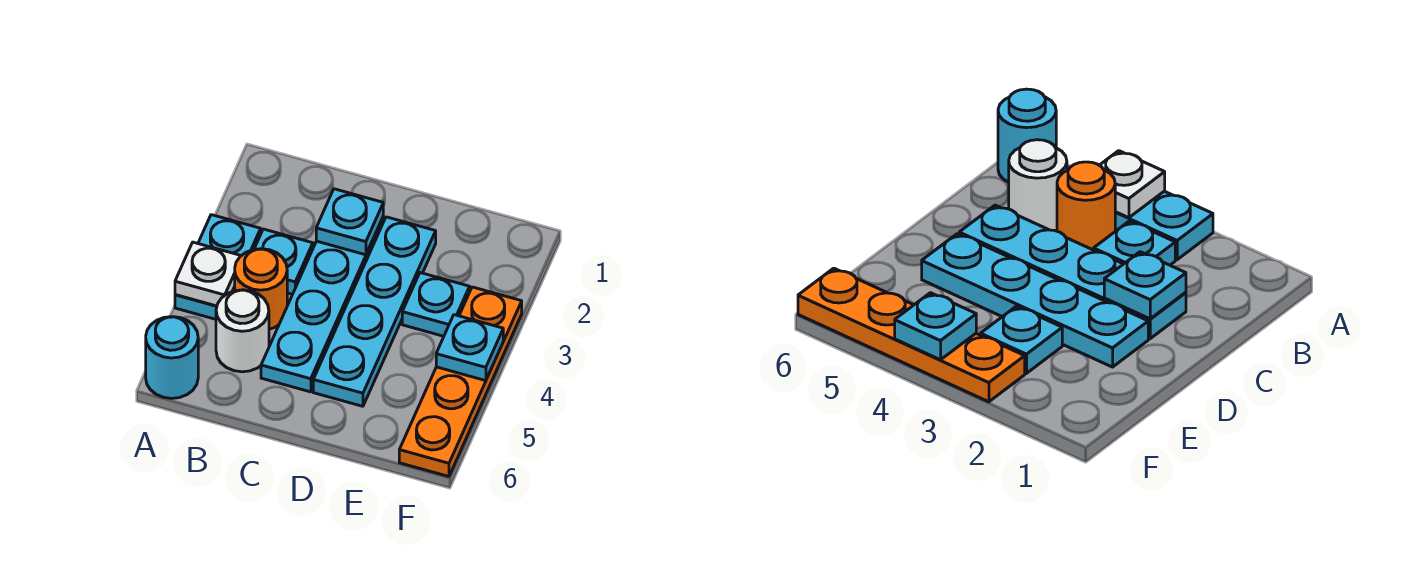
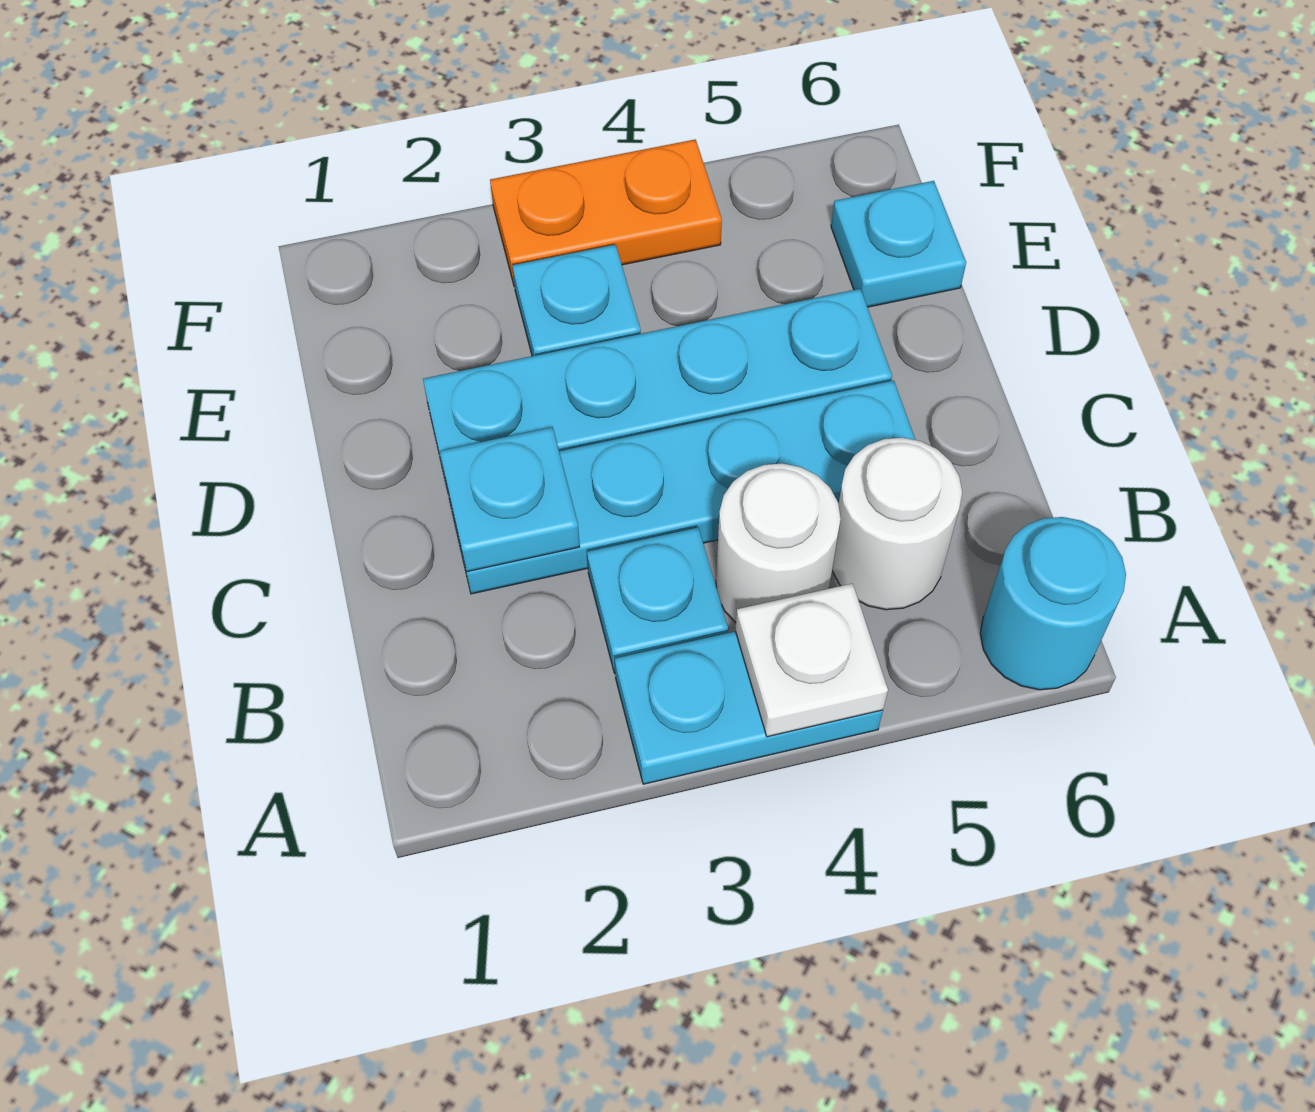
orange round brick B4 level 1 -> white round brick B4 level 1
orange plate F3:F6 level 1 -> orange plate F3:F4 level 1
cyan plate F4 level 2 -> cyan plate E6 level 1

